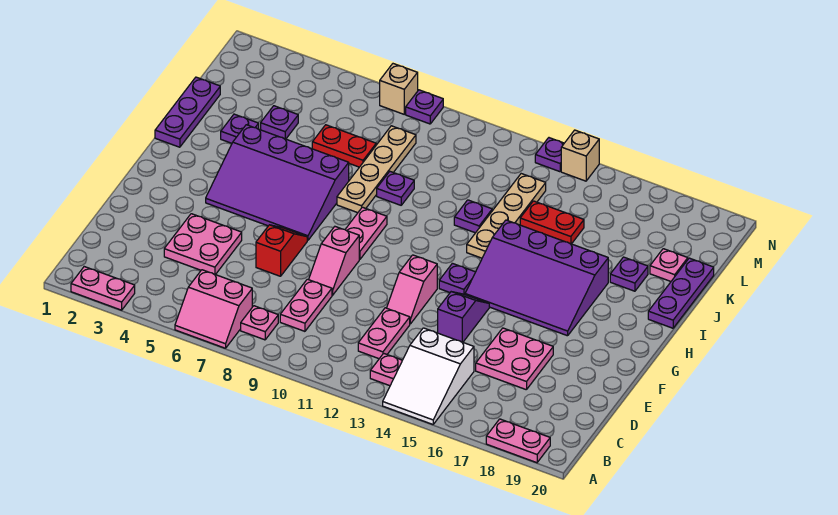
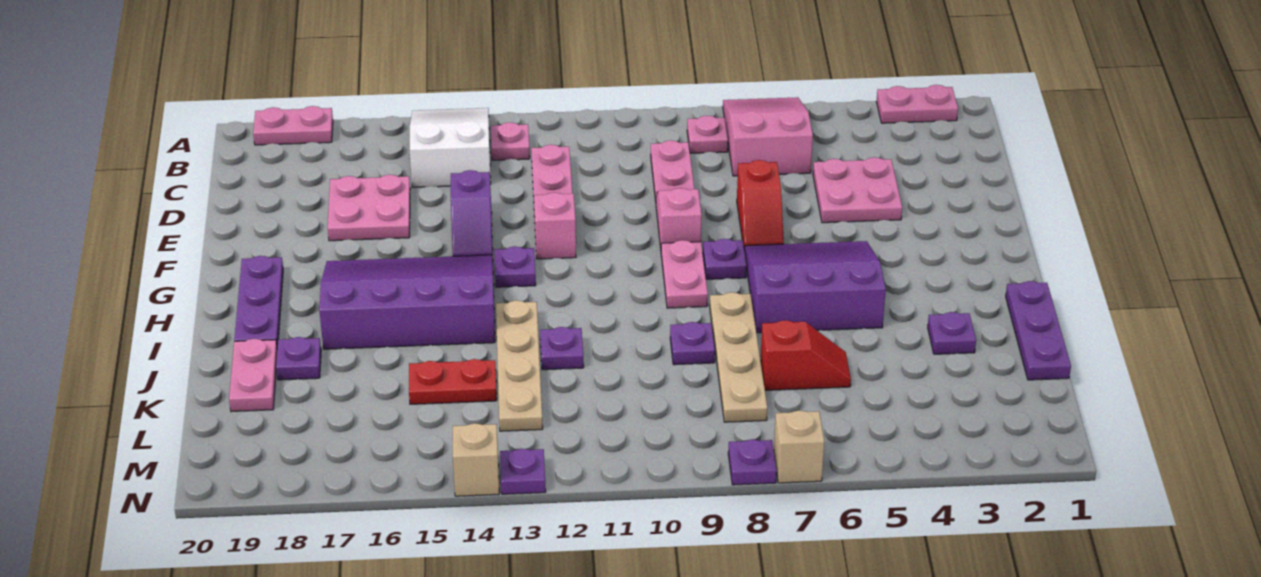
pink slope A6:B7 level 1 top B -> pink slope A6:C7 level 1 top C
purple slope G4:I7 level 1 top I -> purple slope G5:I7 level 1 top I
purple plate I20:K20 level 1 -> purple plate G19:I19 level 1
purple plate K4 level 1 -> purple plate G8 level 1
red plate K6:K7 level 1 -> red slope K6:K7 level 1 top 7
pink plate K19 level 1 -> pink plate J19:K19 level 1

